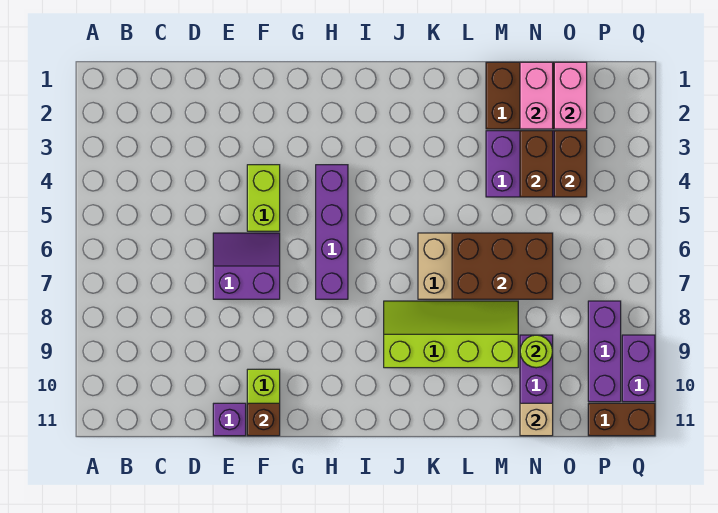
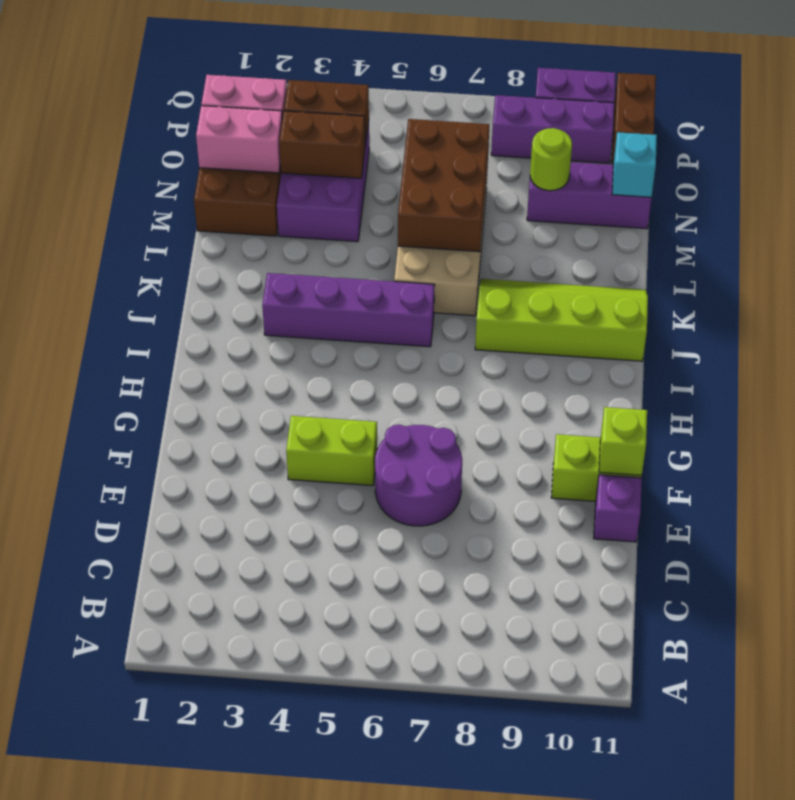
purple slope E6:F7 level 1 top 7 -> purple round brick E6:F7 level 1
brown brick F11 level 2 -> lime brick F11 level 2
purple brick H4:H7 level 1 -> purple brick J3:J6 level 1
lime slope J8:M9 level 1 top 9 -> lime slope J8:K11 level 1 top J
tan brick N11 level 2 -> cyan brick N11 level 2

